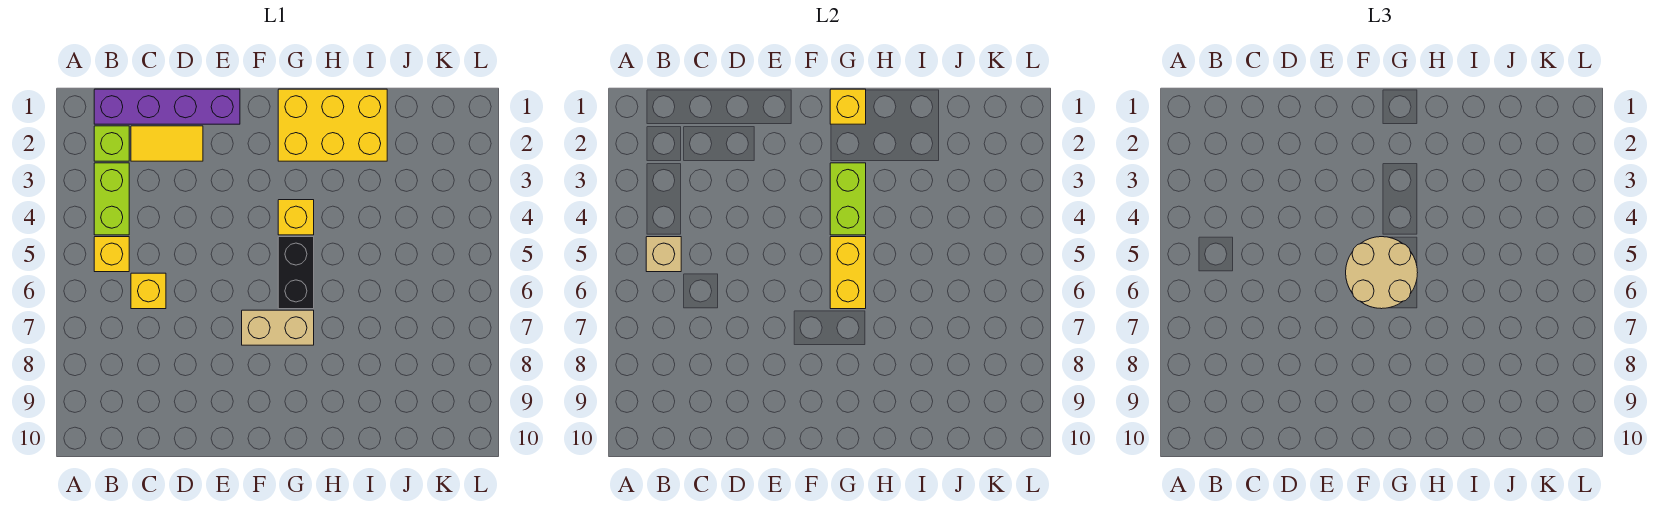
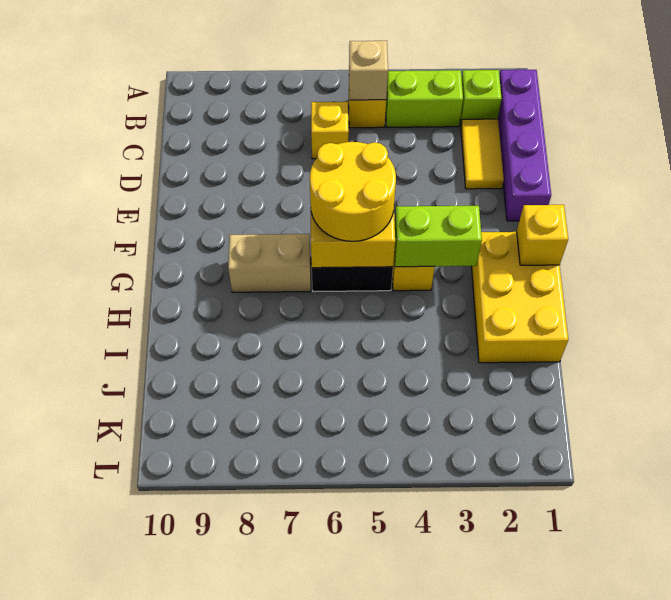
tan round brick F5:G6 level 3 -> yellow round brick F5:G6 level 3
tan brick F7:G7 level 1 -> tan brick G7:G8 level 1

